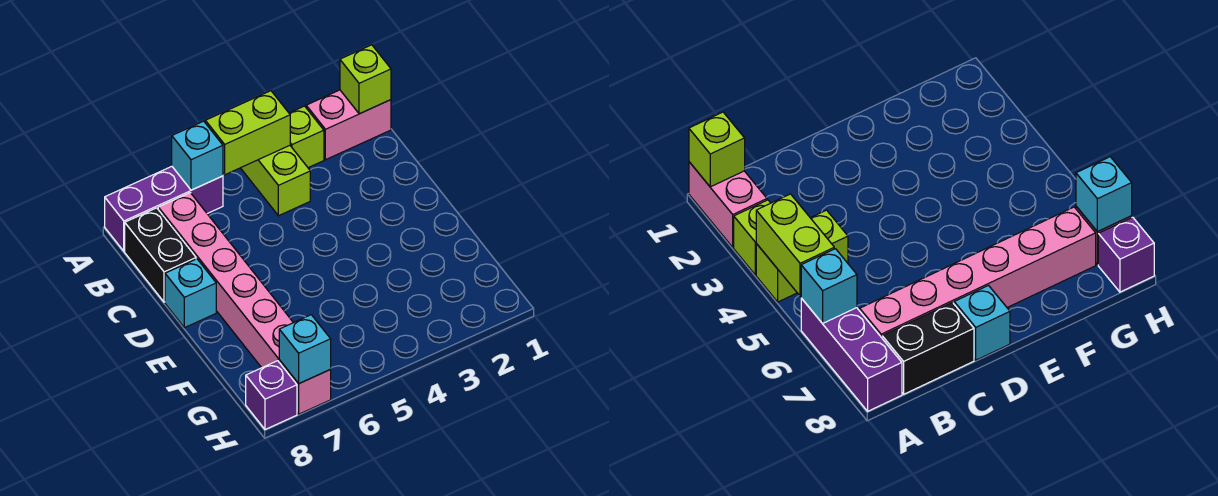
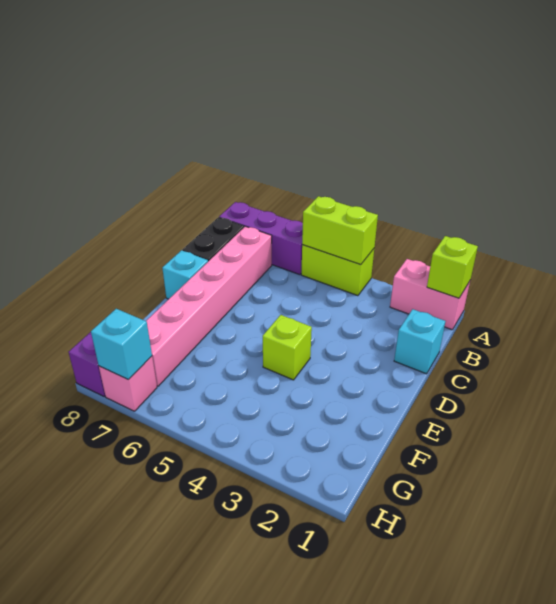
lime brick A3 level 1 -> lime brick E4 level 1
lime brick A4:B4 level 1 -> lime brick A4:A5 level 1
cyan brick A6 level 2 -> cyan brick C1 level 1

